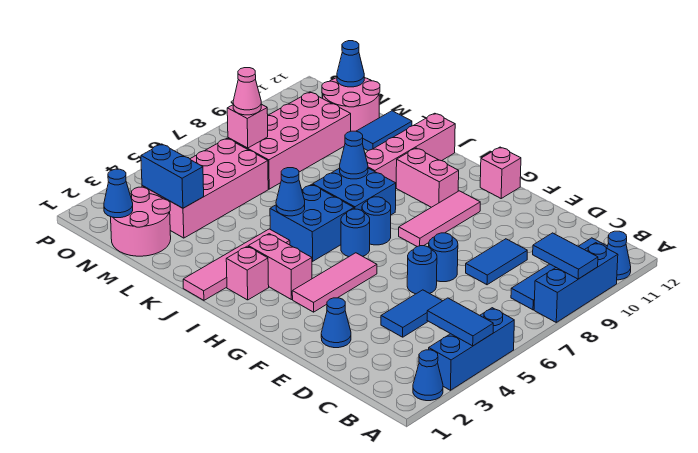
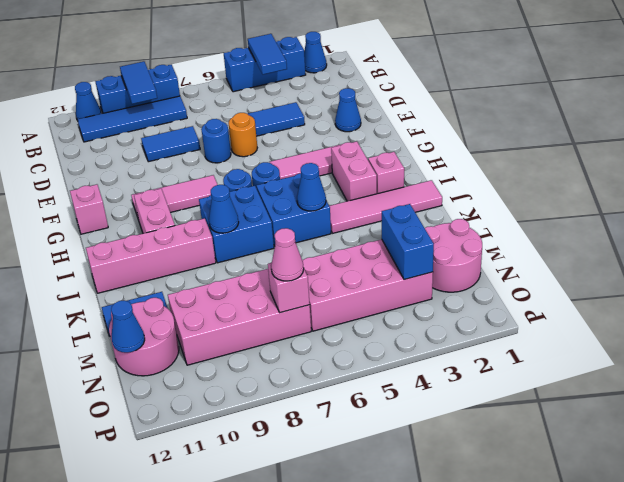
blue round brick E6 level 1 -> orange round brick E6 level 1
blue cone N1 level 2 -> none

